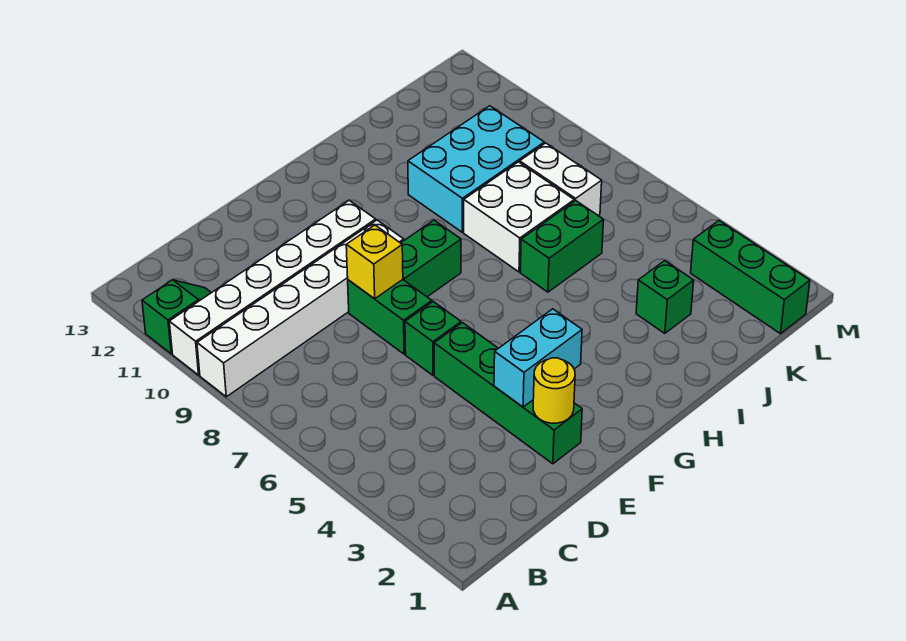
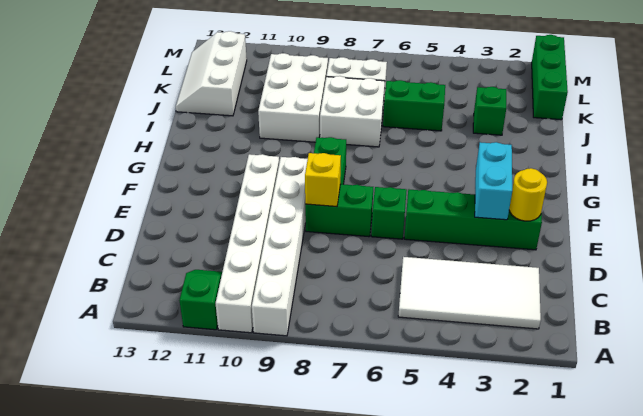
none -> white tile B2:C5 level 1
green brick I6:J6 level 1 -> green brick J5:J6 level 1
cyan brick I9:K10 level 1 -> white brick I9:K10 level 1
none -> white slope J12:L13 level 1 top 12
green brick L1:L3 level 1 -> green brick K1:M1 level 1

